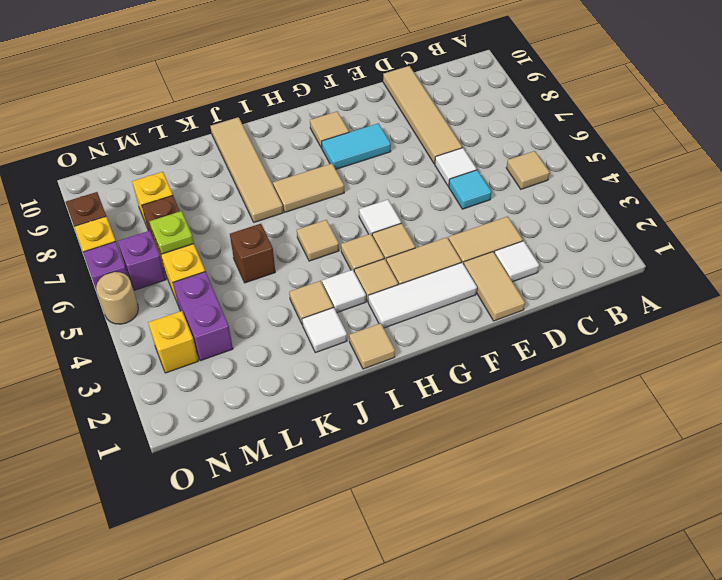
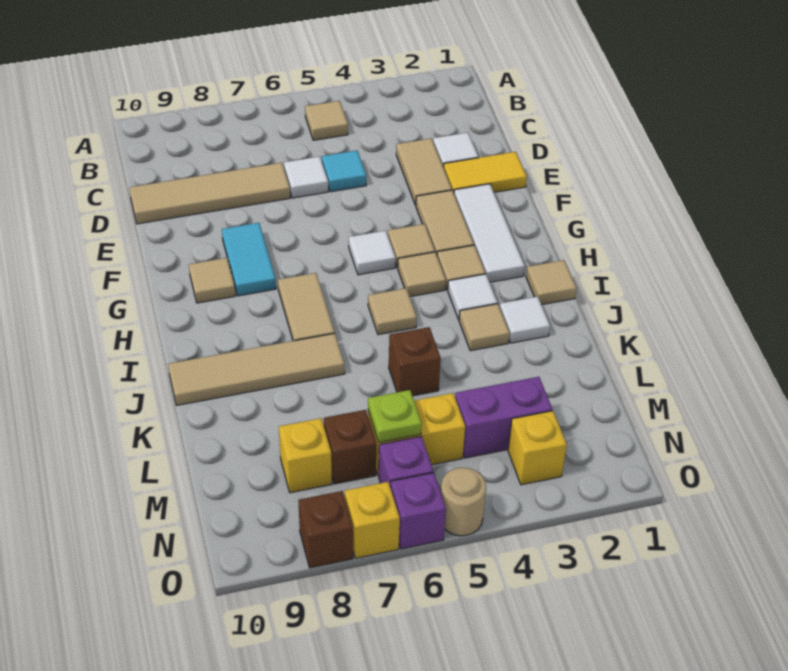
tan tile E1:E2 level 1 -> yellow tile E1:E2 level 1

